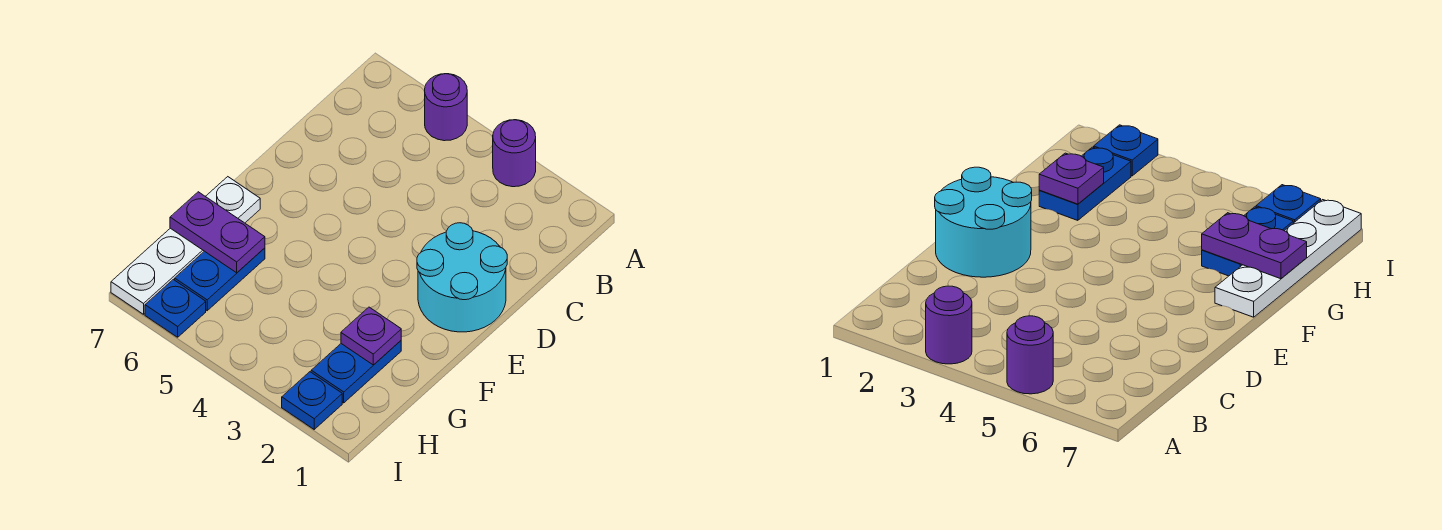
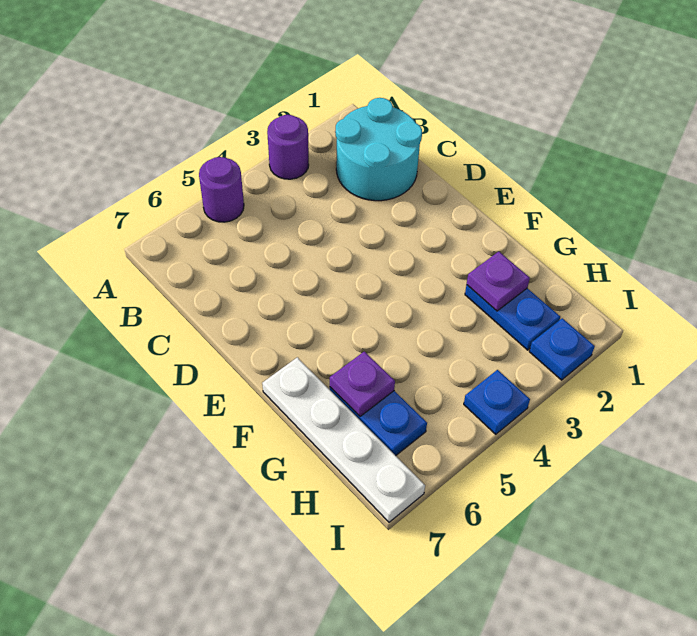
cyan round brick D1:E2 level 1 -> cyan round brick B1:C2 level 1
purple plate G6:G7 level 2 -> purple plate G6 level 2
blue plate I6 level 1 -> blue plate I4 level 1

